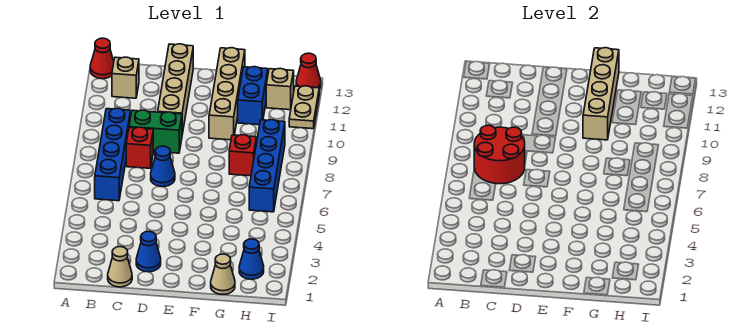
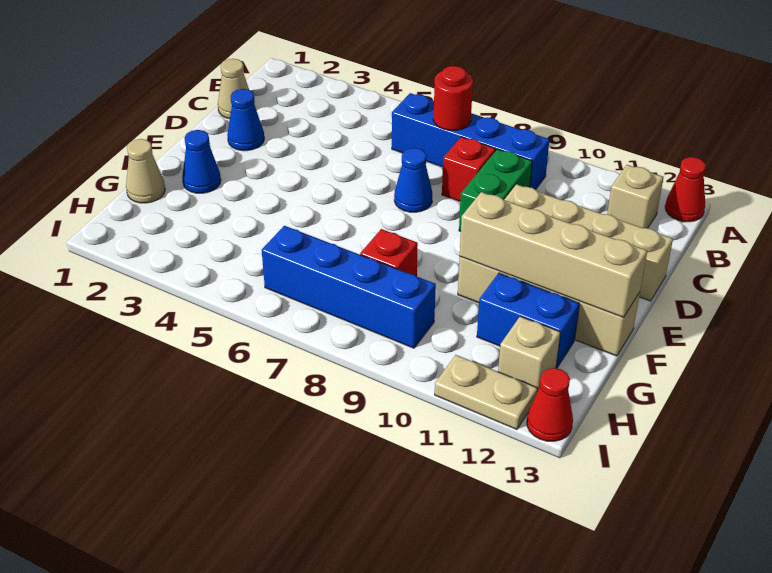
red round brick B7:C8 level 2 -> red round brick B7 level 2
blue cone H2 level 1 -> blue cone F2 level 1

